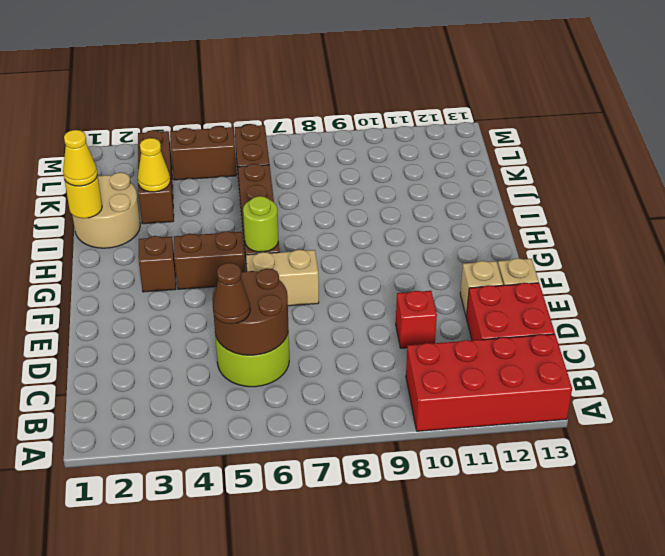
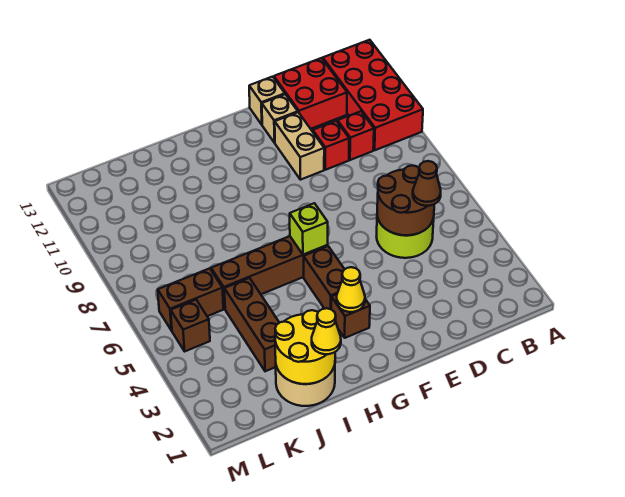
none -> red brick C10 level 1
tan brick F6:F7 level 1 -> tan brick E10:E11 level 1
lime round brick G6 level 2 -> lime brick G6 level 2
yellow round brick I1 level 2 -> yellow round brick I1:J2 level 2
brown brick J3:L3 level 1 -> brown brick J3:J5 level 1
yellow cone J3 level 2 -> yellow cone G3 level 2
brown brick L4:L5 level 1 -> brown brick L5 level 1

